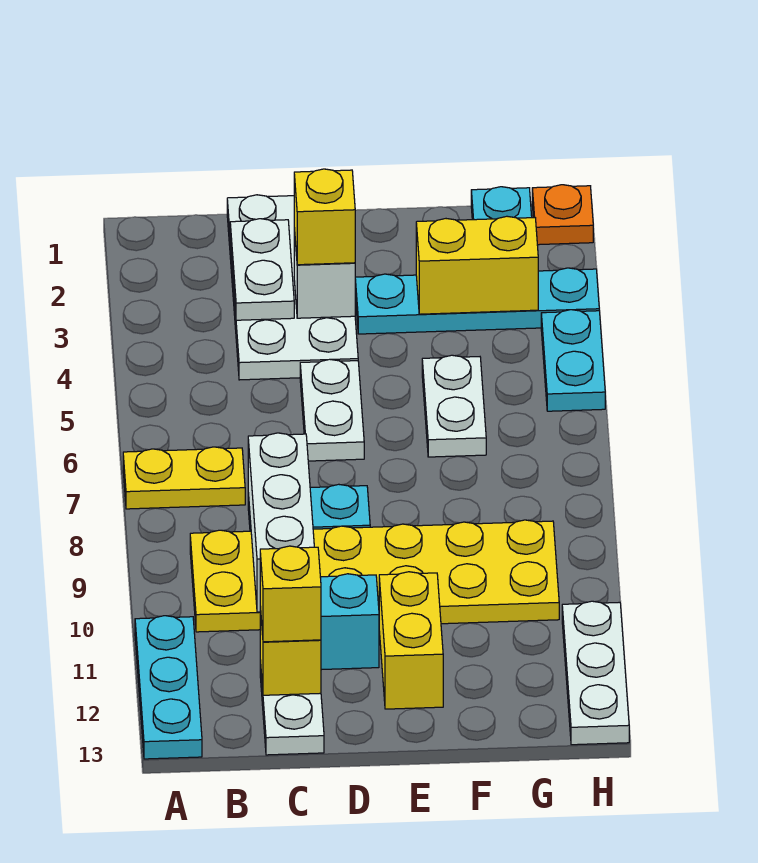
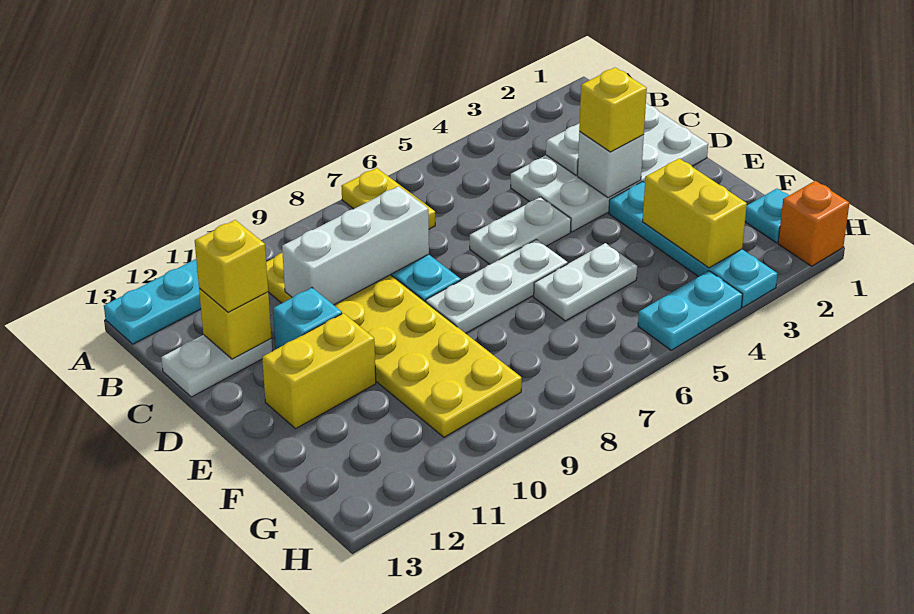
orange plate H1 level 1 -> orange brick H1 level 1
white plate H11:H13 level 1 -> white plate E6:E8 level 1

